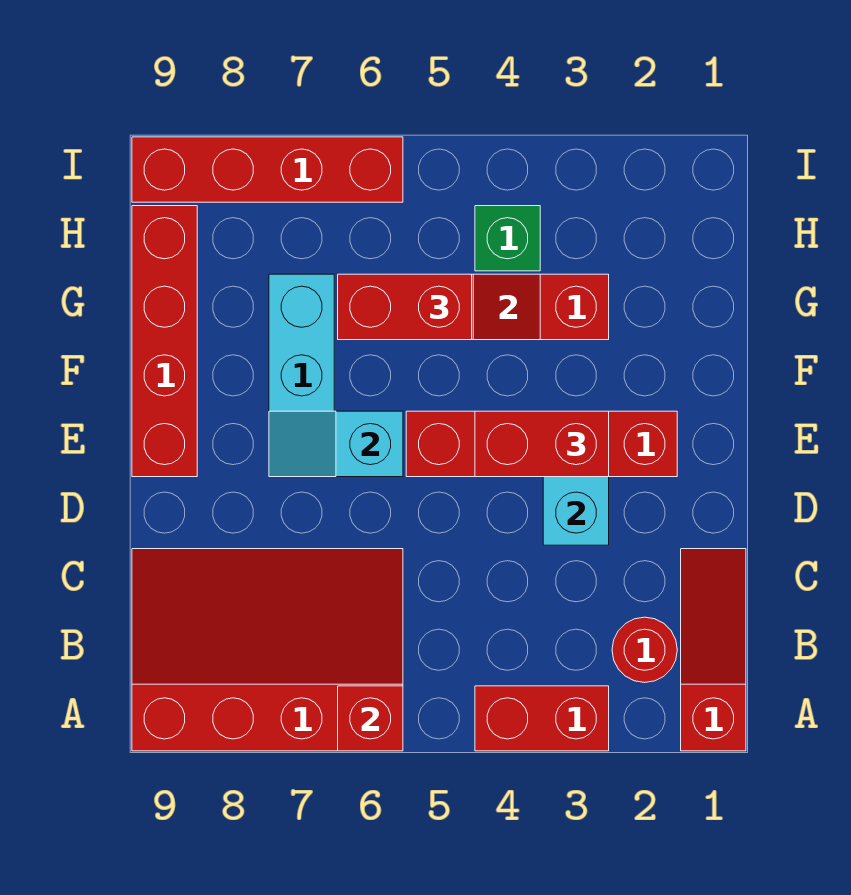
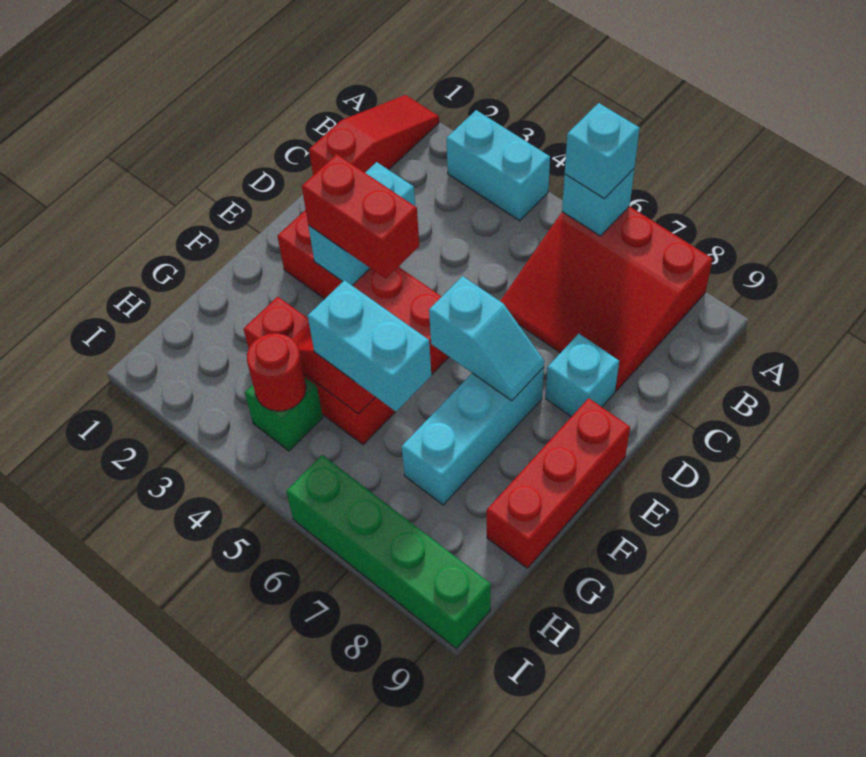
red slope A1:C1 level 1 top A -> red slope A1:C1 level 1 top C
red brick A3:A4 level 1 -> cyan brick A3:A4 level 1
red slope A6:C9 level 1 top A -> red slope A6:C8 level 1 top A
red brick A6 level 2 -> cyan brick A6 level 2
none -> cyan brick A6 level 3
red round brick B2 level 1 -> red round brick H4 level 2
none -> cyan brick D8 level 1
red brick E9:H9 level 1 -> red brick E9:G9 level 1
red brick G5:G6 level 3 -> cyan brick G5:G6 level 3
red brick I6:I9 level 1 -> green brick I6:I9 level 1

